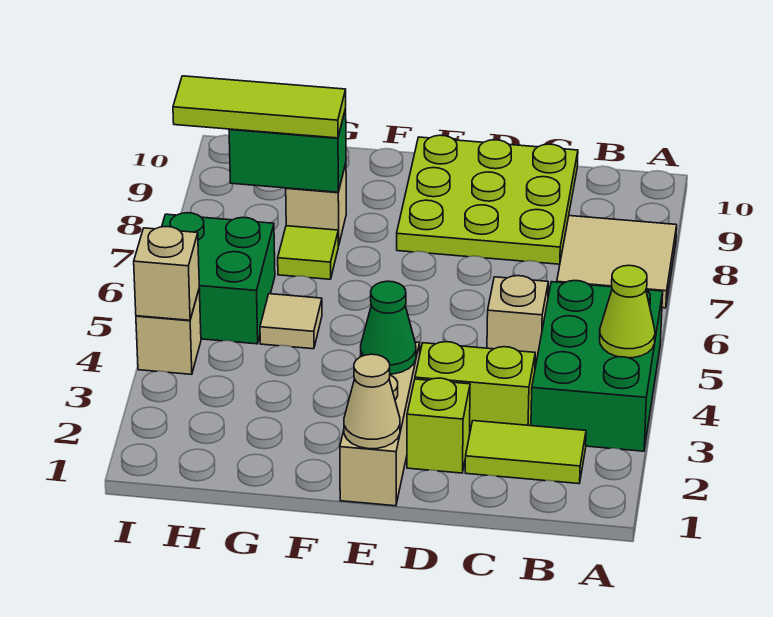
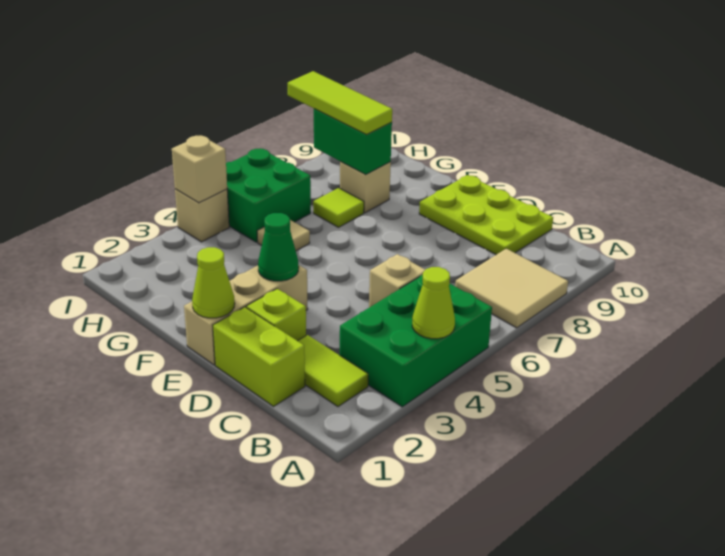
lime brick C3:D3 level 1 -> lime brick C1:D1 level 1
lime plate C8:E10 level 1 -> lime plate C9:E10 level 1
tan cone E1 level 2 -> lime cone E1 level 2

